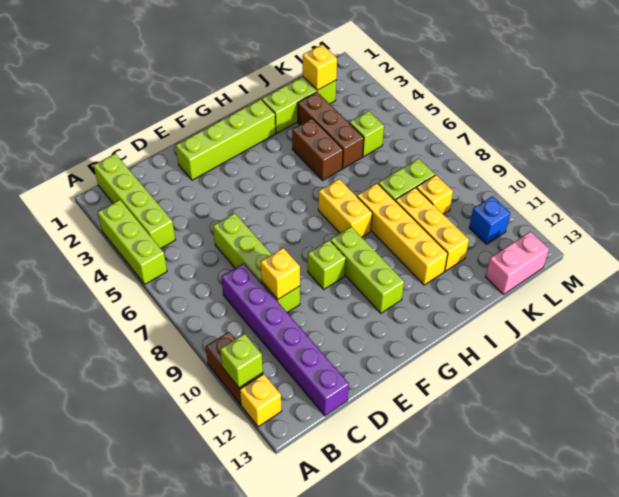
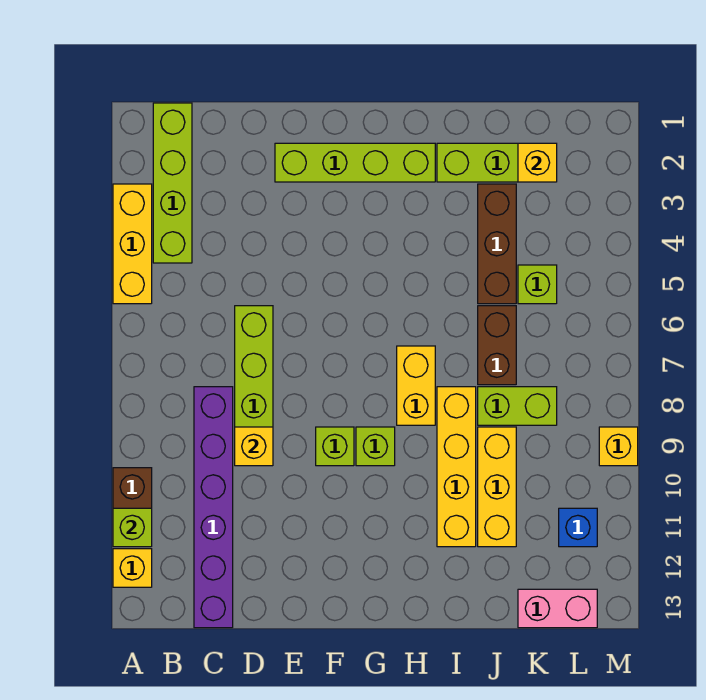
lime brick A3:A5 level 1 -> yellow brick A3:A5 level 1
lime brick G9:G11 level 1 -> lime brick G9 level 1
brown brick I4:I5 level 1 -> brown brick J6:J7 level 1
yellow brick K9 level 1 -> yellow brick M9 level 1

